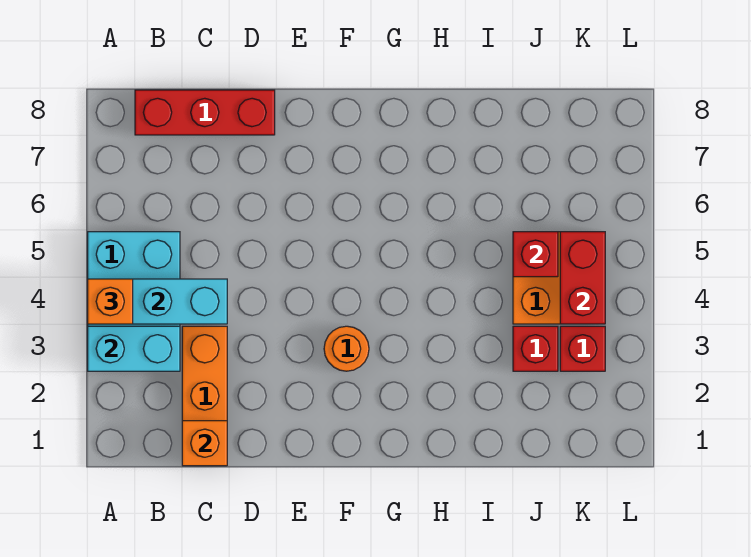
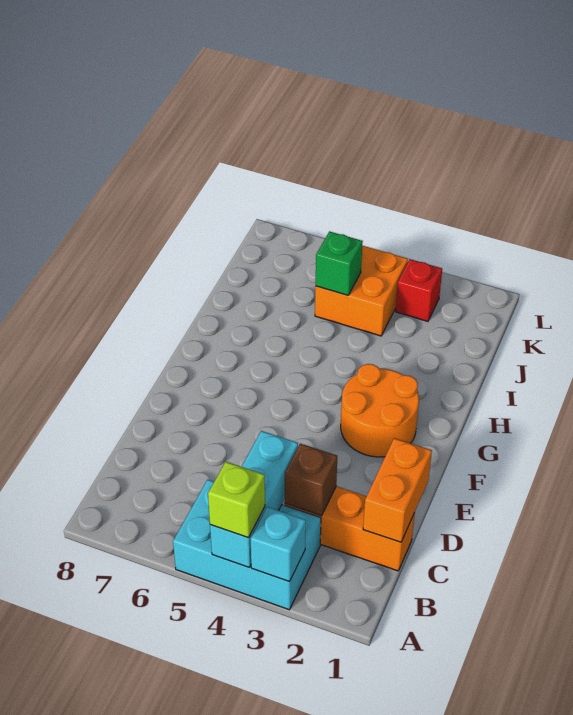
cyan brick A3:B3 level 2 -> cyan brick A3 level 2
orange brick A4 level 3 -> lime brick A4 level 3
red brick B8:D8 level 1 -> none
orange brick C1 level 2 -> orange brick C1:D1 level 2
none -> brown brick C3 level 2
orange round brick F3 level 1 -> orange round brick F2:G3 level 1
red brick J3 level 1 -> none
red brick J5 level 2 -> green brick J5 level 2
red brick K4:K5 level 2 -> none

